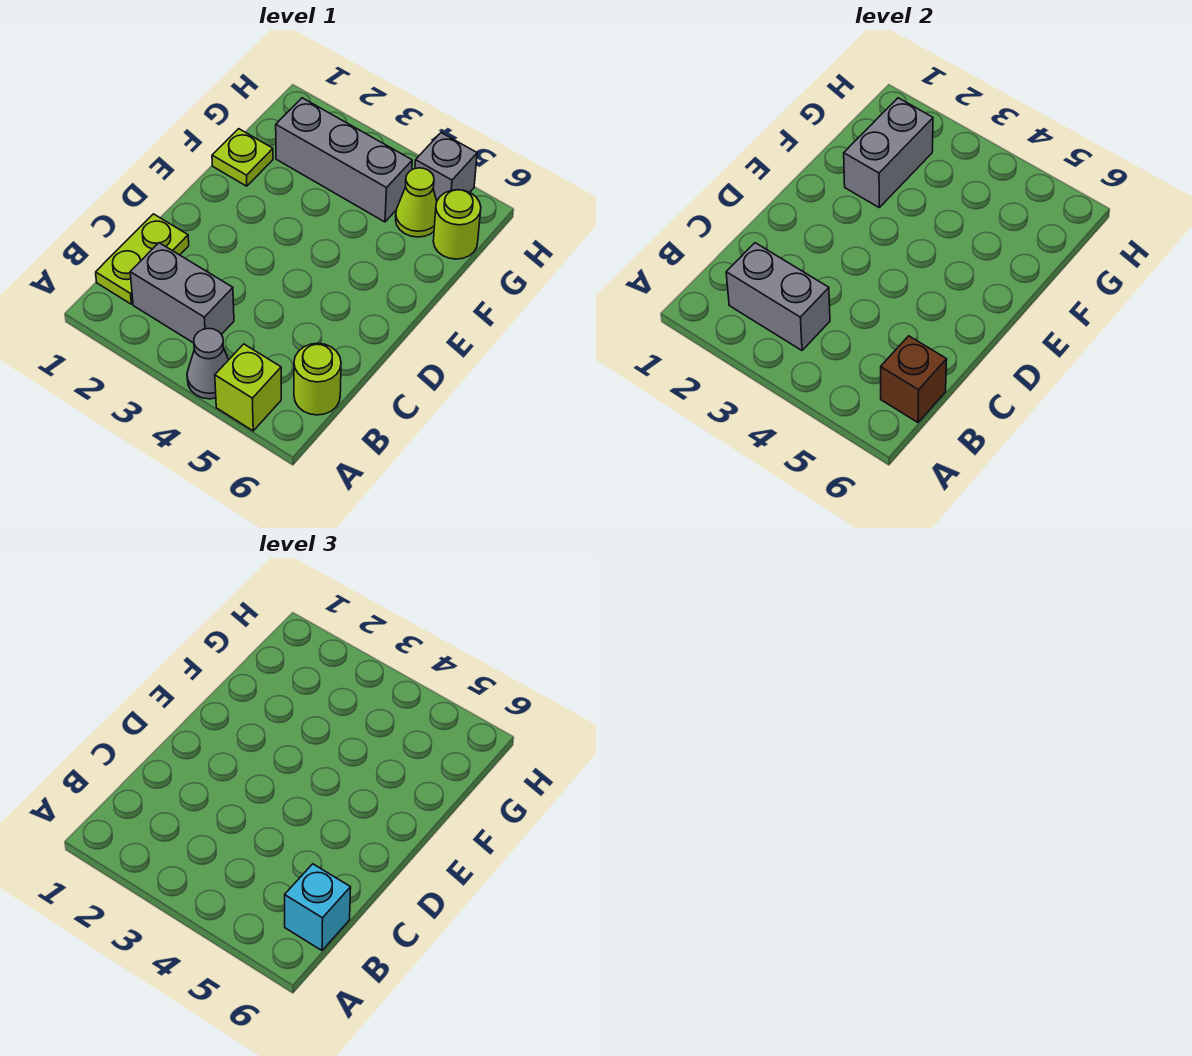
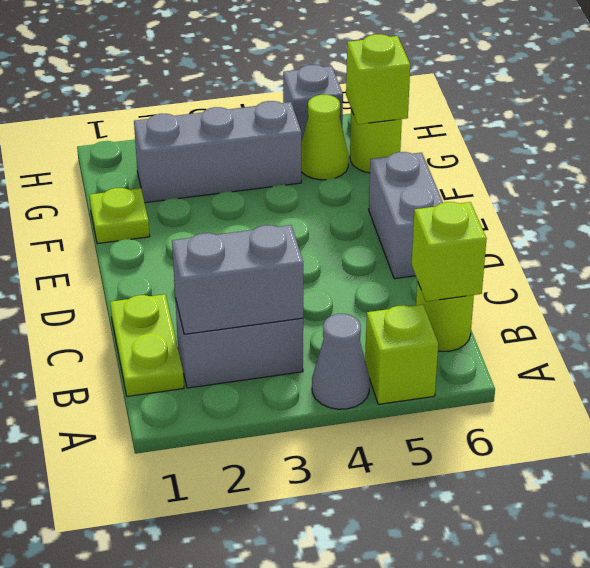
brown brick B6 level 2 -> lime brick B6 level 2
cyan brick B6 level 3 -> none
grey brick F2:G2 level 2 -> grey brick D6:E6 level 1
none -> lime brick G6 level 2

